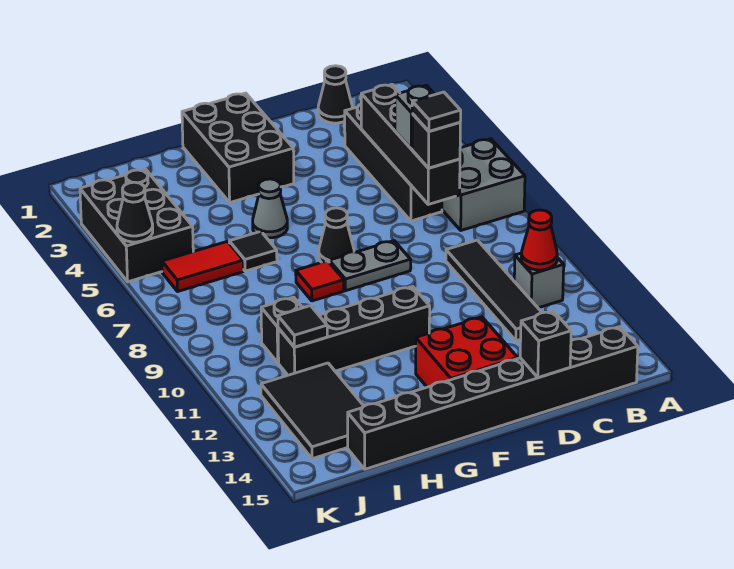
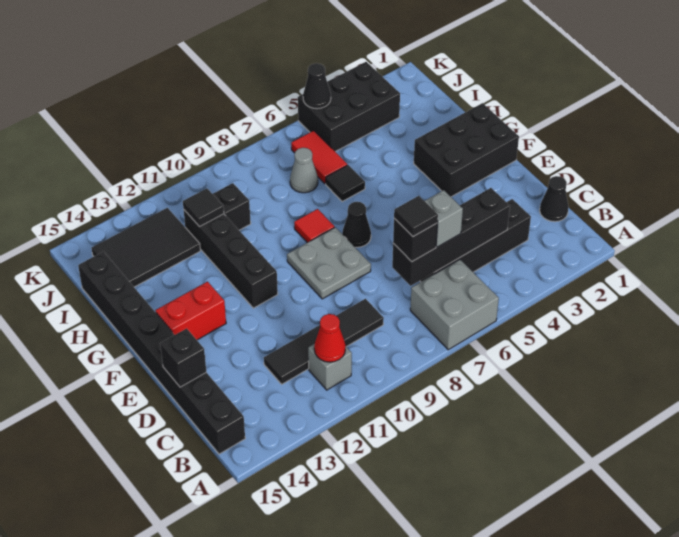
grey plate E8:F8 level 1 -> grey plate E8:F9 level 1
red brick E13:F14 level 1 -> red brick F13:F14 level 1
grey cone G5 level 1 -> grey cone I7 level 1

